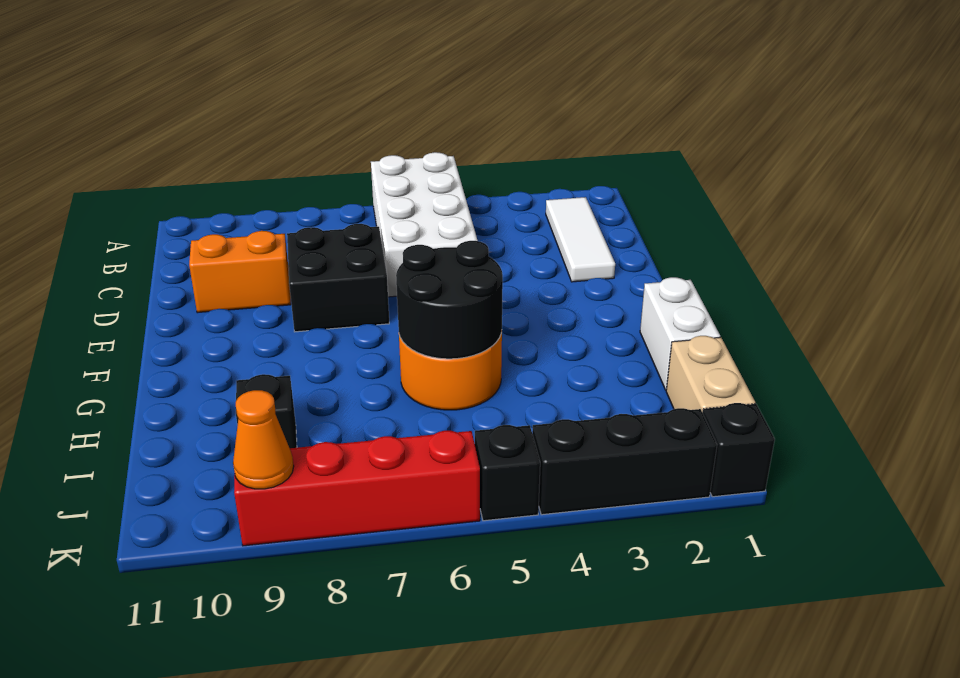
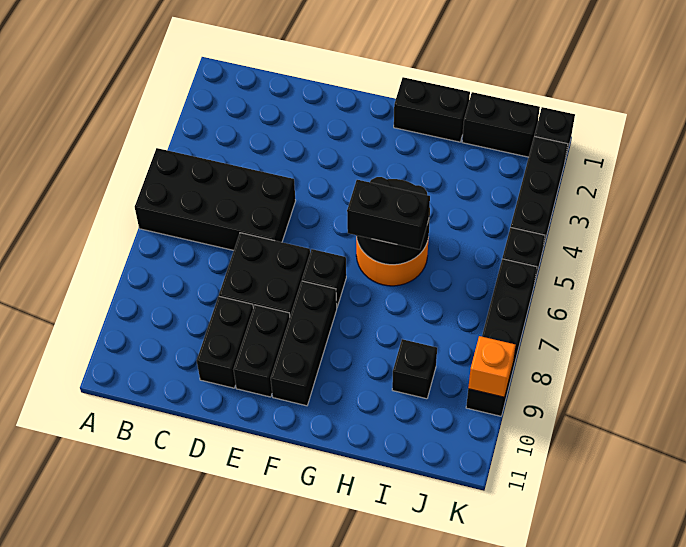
white brick A5:D6 level 1 -> black brick A5:D6 level 1
white tile B2:D2 level 1 -> none
orange brick D9:D10 level 1 -> black brick D9:D10 level 1
none -> black brick E9:E10 level 1
none -> black brick F7 level 1
none -> black brick F8:F10 level 1
white brick G1:H1 level 1 -> black brick G1:H1 level 1
none -> black brick G6:H6 level 3
tan brick I1:J1 level 1 -> black brick I1:J1 level 1
red brick K6:K9 level 1 -> black brick K6:K9 level 1
orange cone K9 level 2 -> orange brick K9 level 2

